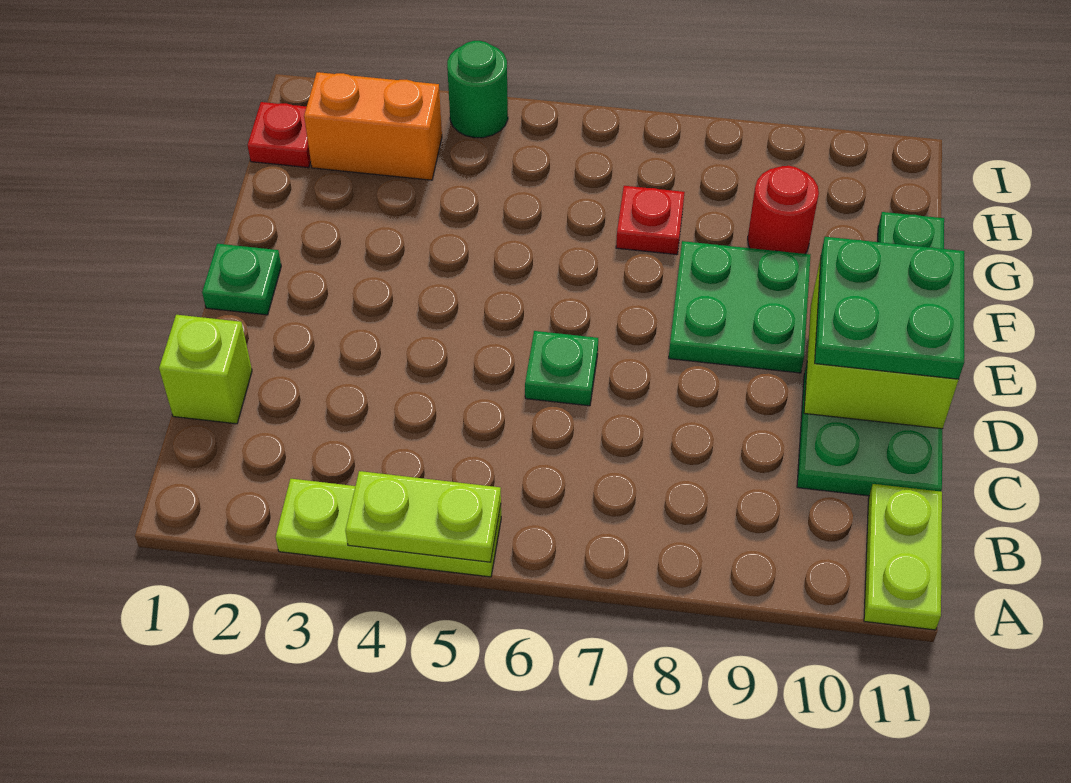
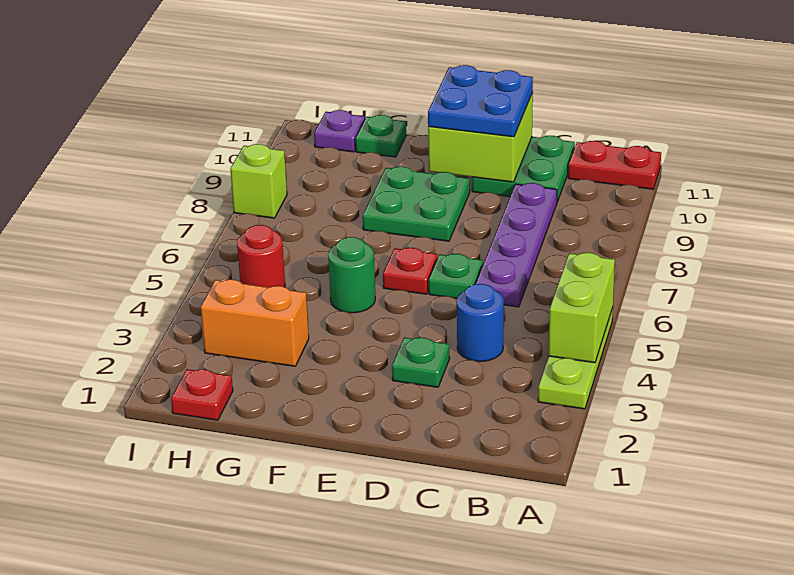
lime plate A4:A5 level 2 -> lime brick A4:A5 level 2
lime plate A11:B11 level 1 -> red plate A11:B11 level 1
lime brick C1 level 1 -> lime brick I8 level 1
none -> blue round brick C4 level 1
none -> purple plate C6:C9 level 1
green plate D10:E11 level 3 -> blue plate D10:E11 level 3
green plate E1 level 1 -> green plate D3 level 1
red plate G7 level 1 -> red plate E6 level 1
red round brick G9 level 1 -> red round brick H5 level 1
orange brick H2:H3 level 1 -> orange brick G3:H3 level 1
none -> purple plate H11 level 1
green round brick I4 level 1 -> green round brick F5 level 1

